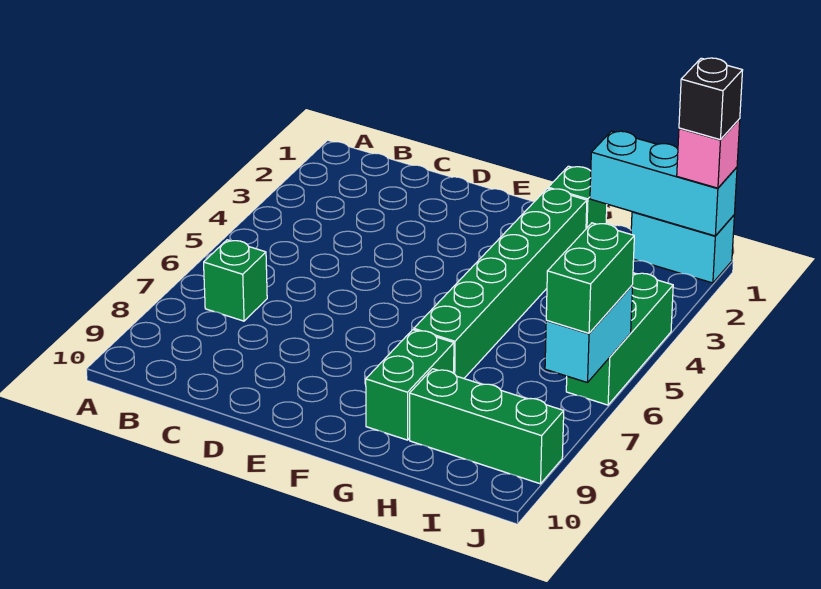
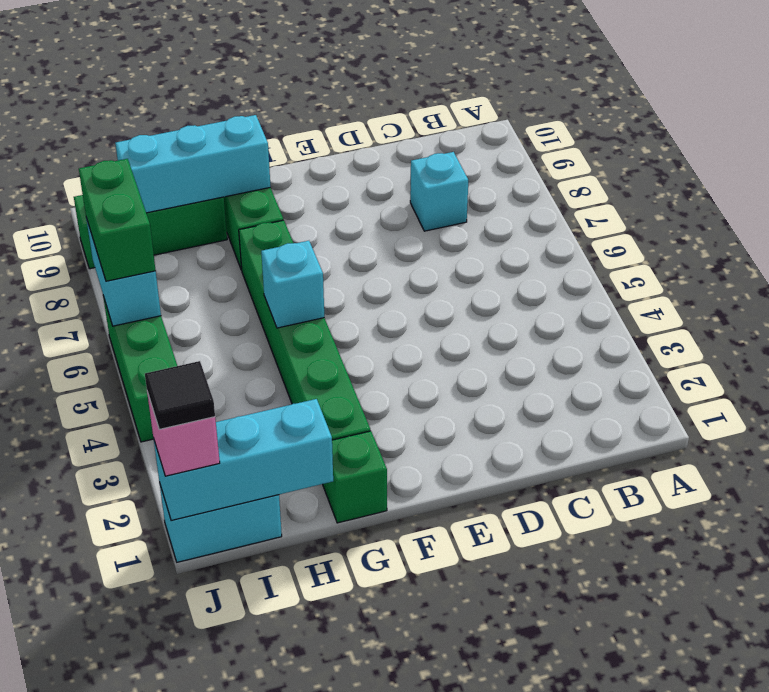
green brick B7 level 1 -> none
none -> cyan brick C8 level 1
none -> cyan brick G5 level 2
none -> cyan brick G9:I9 level 2
black brick J1 level 4 -> black tile J1 level 4

